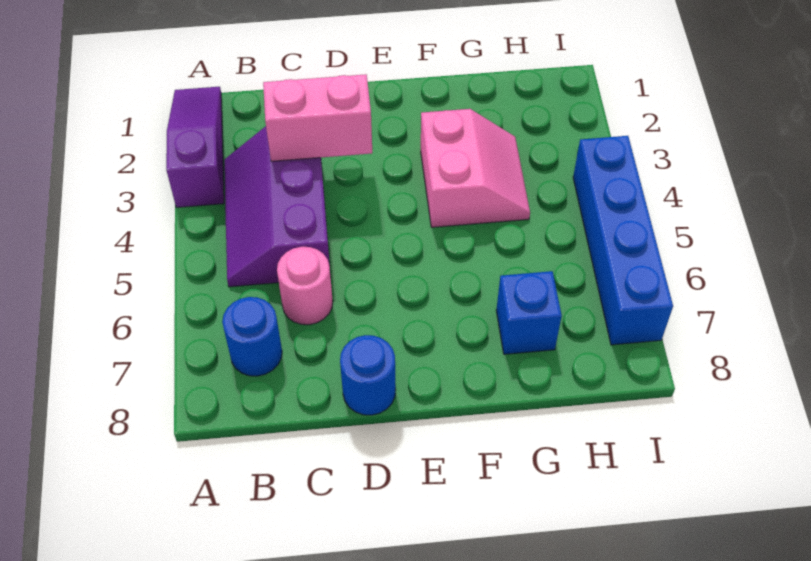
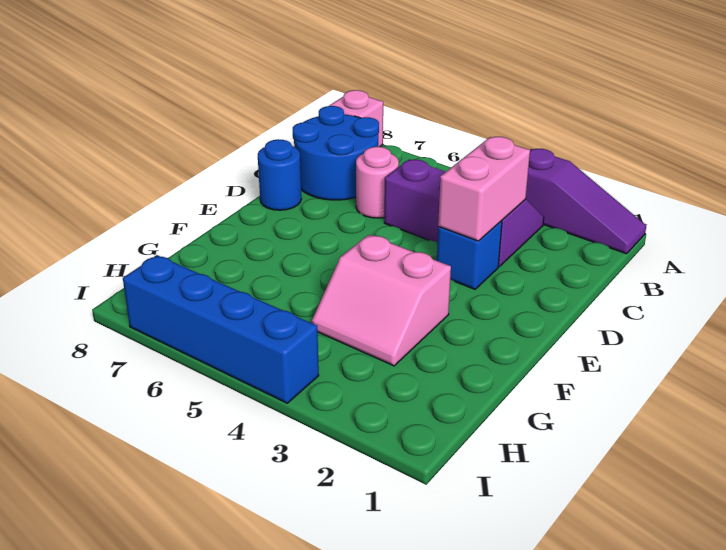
none -> pink brick A8 level 1
blue round brick B7 level 1 -> blue round brick B7:C8 level 1
blue brick G7 level 1 -> blue brick D3 level 1

